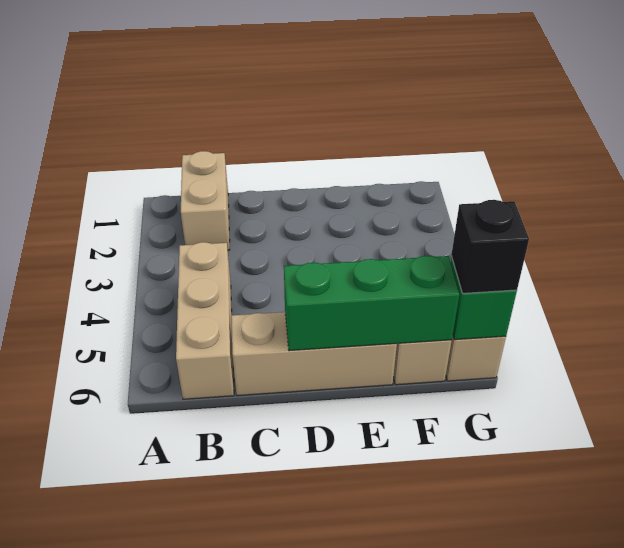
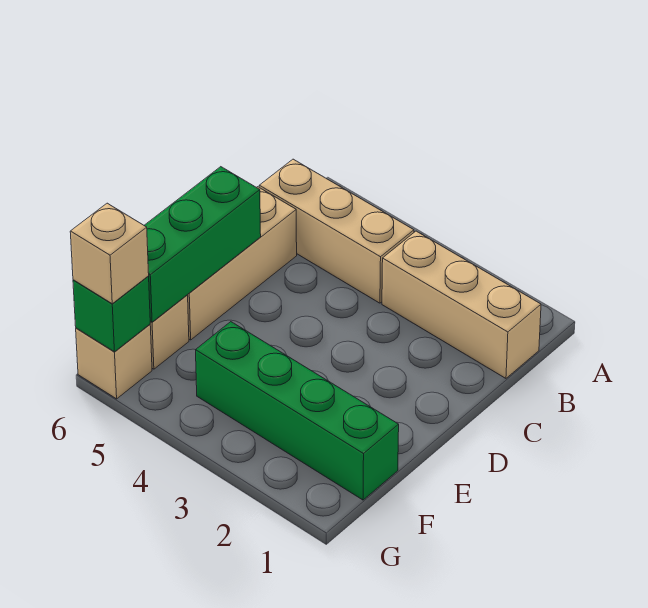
tan brick B1:B2 level 1 -> tan brick B1:B3 level 1
none -> green brick F1:F4 level 1
black brick G6 level 3 -> tan brick G6 level 3

